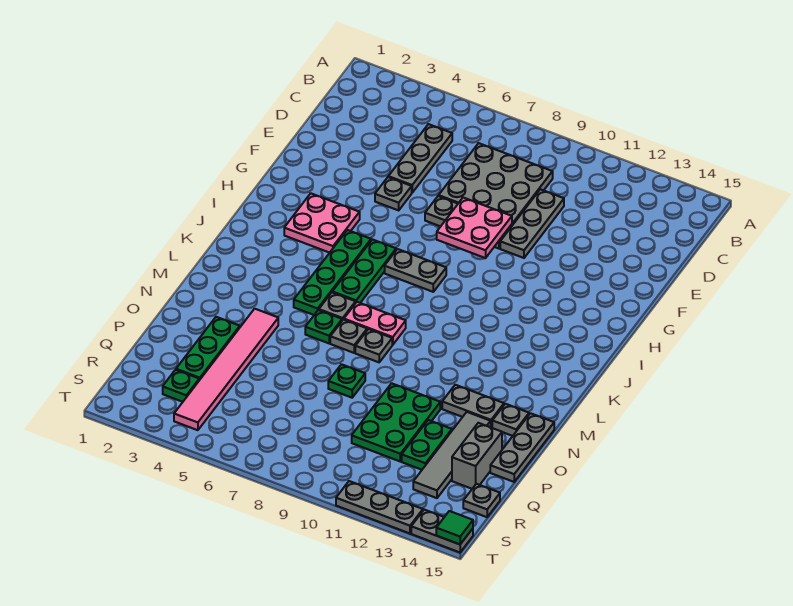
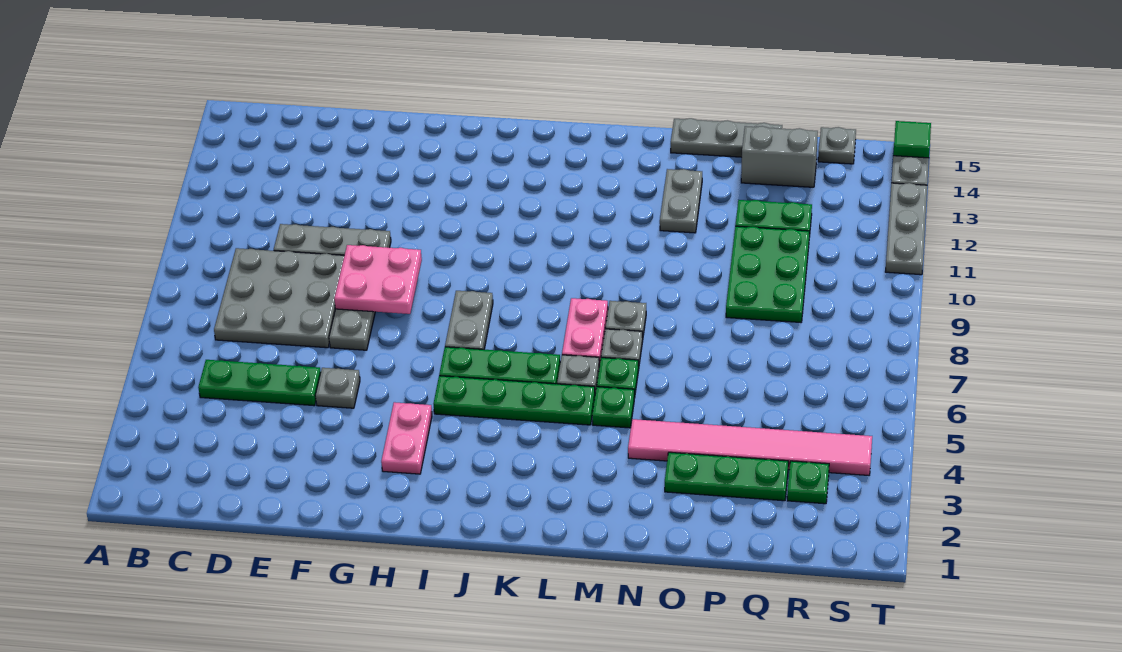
grey plate C5:E5 level 1 -> green plate C5:E5 level 1
pink plate H3:I4 level 1 -> pink plate H3:H4 level 1
grey plate N14 level 1 -> none
green plate O8 level 1 -> green plate M5 level 1
green plate O10:Q11 level 1 -> green plate P9:Q11 level 1
grey tile O13:R13 level 1 -> none

